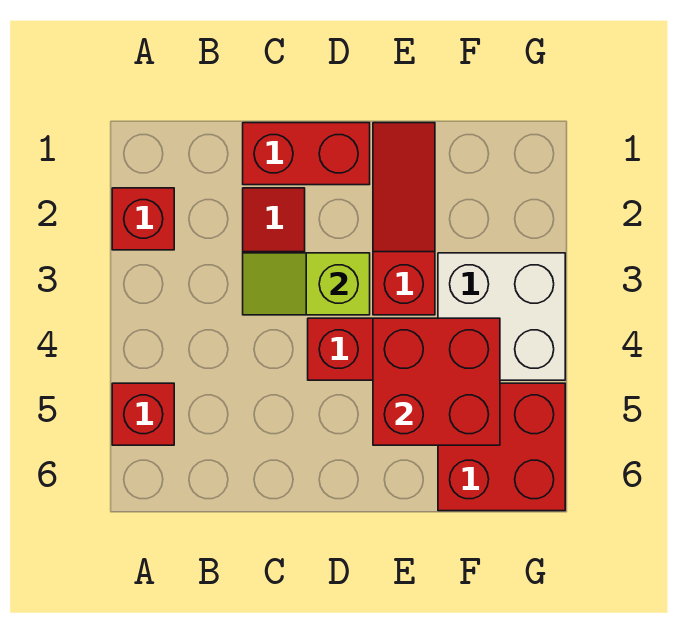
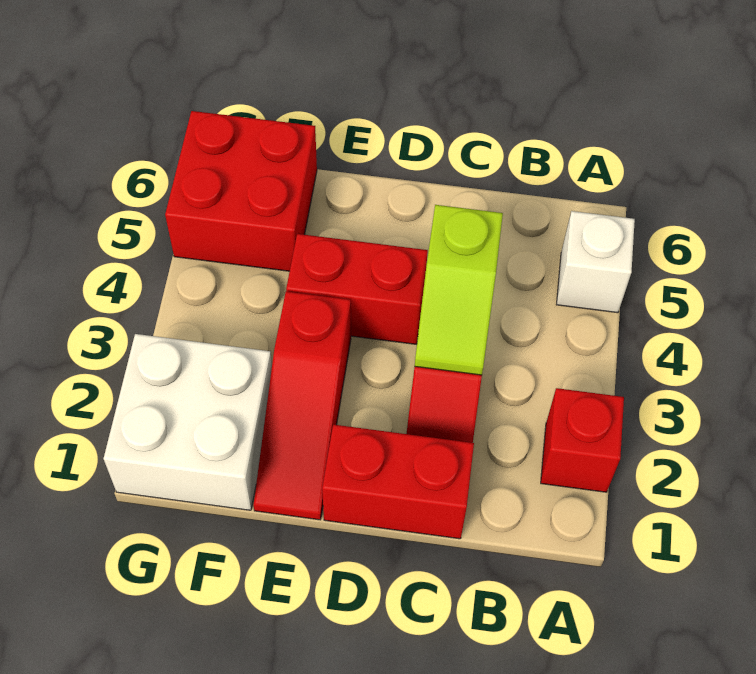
red brick A5 level 1 -> white brick A5 level 1
lime slope C3:D3 level 2 top D -> lime slope C3:C4 level 2 top 4
red brick E4:F5 level 2 -> none
white brick F3:G4 level 1 -> white brick F1:G2 level 1

